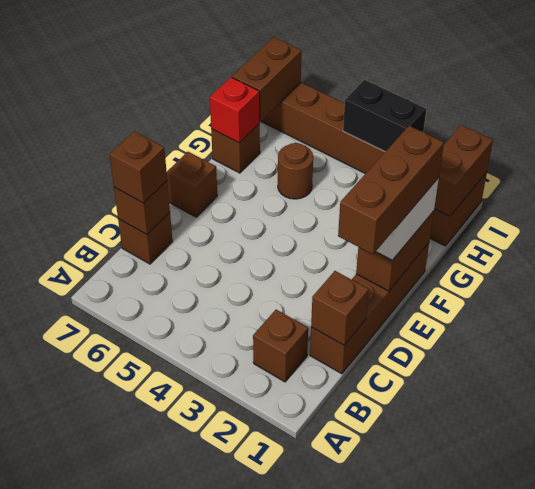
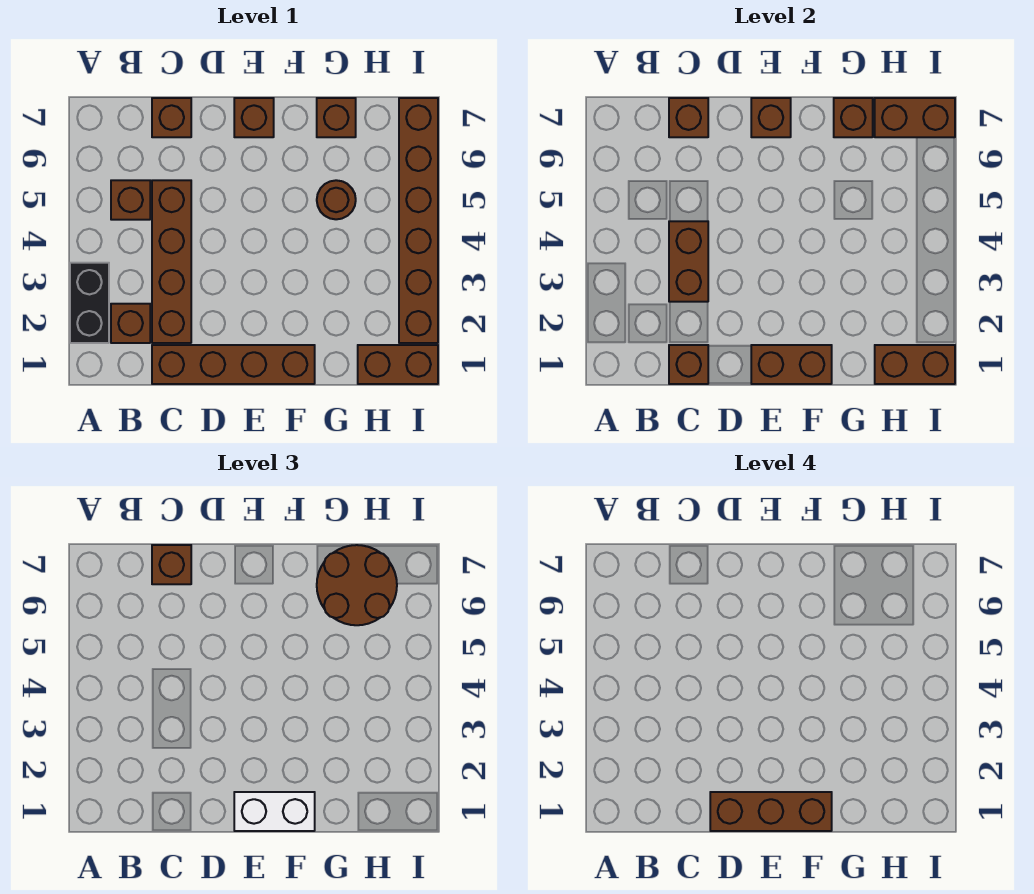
none -> brown brick B5 level 1
none -> brown brick C2:C5 level 1
none -> brown brick C3:C4 level 2
none -> brown brick E7 level 2
none -> brown round brick G6:H7 level 3
red brick G7 level 2 -> brown brick G7 level 2
black brick I3:I4 level 2 -> black brick A2:A3 level 1

